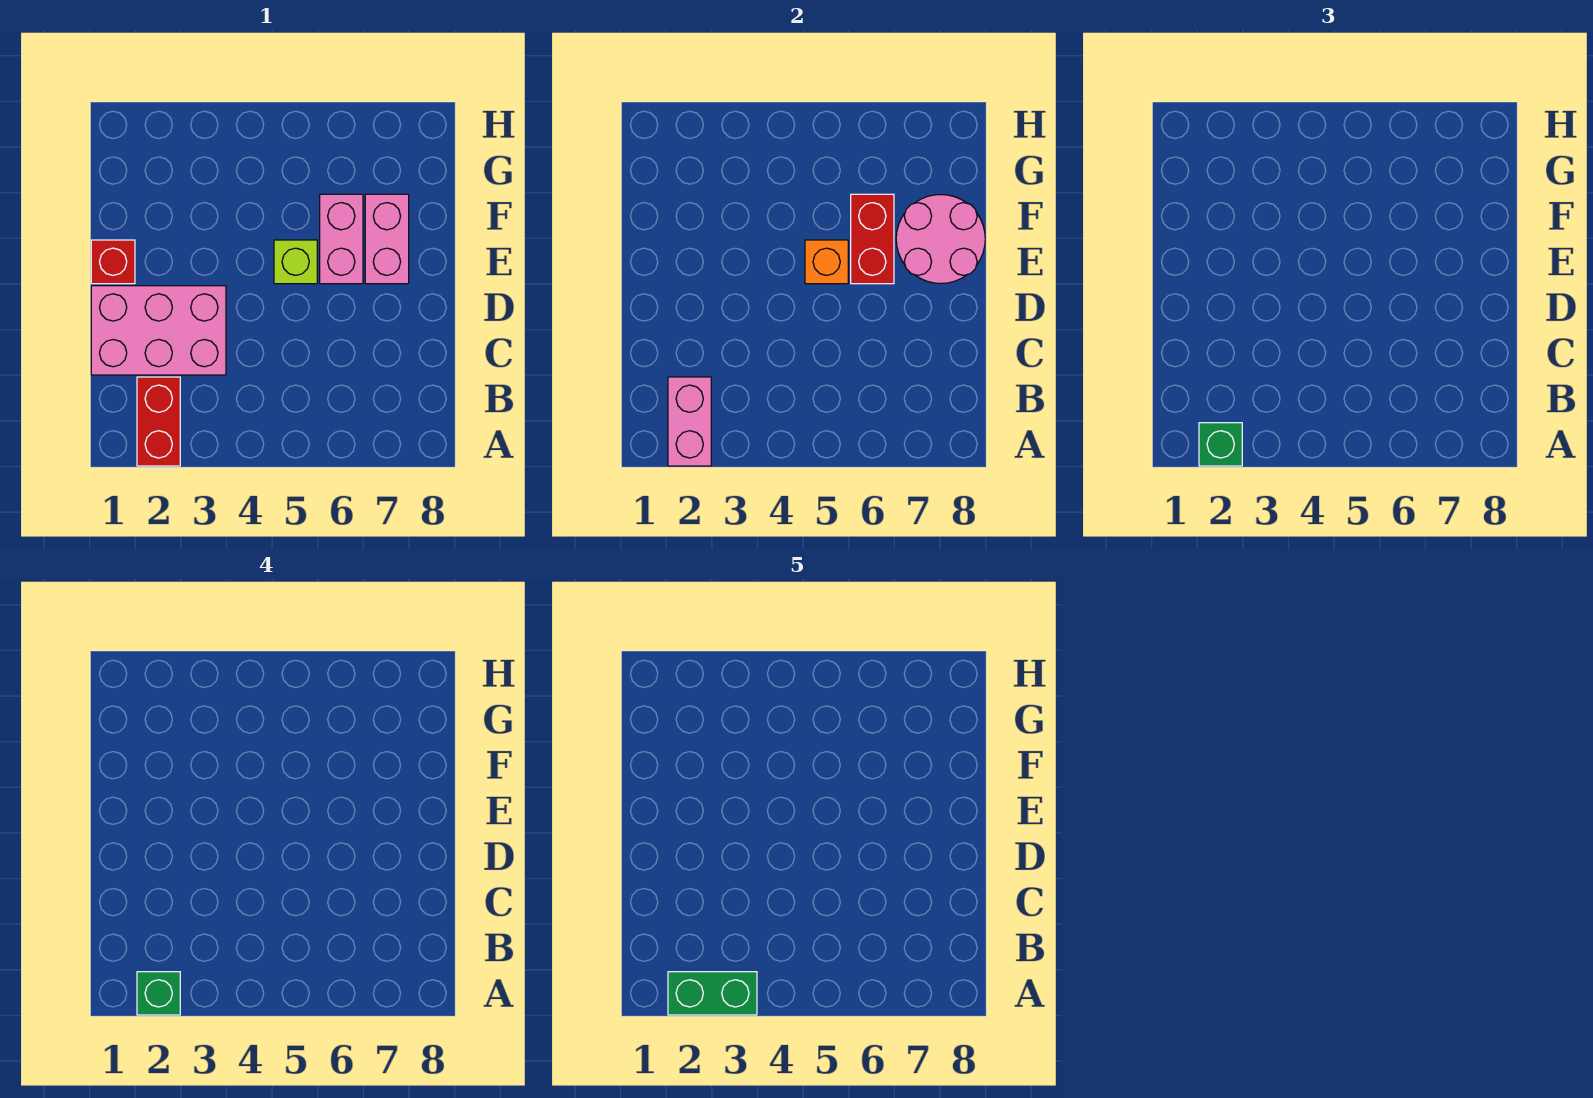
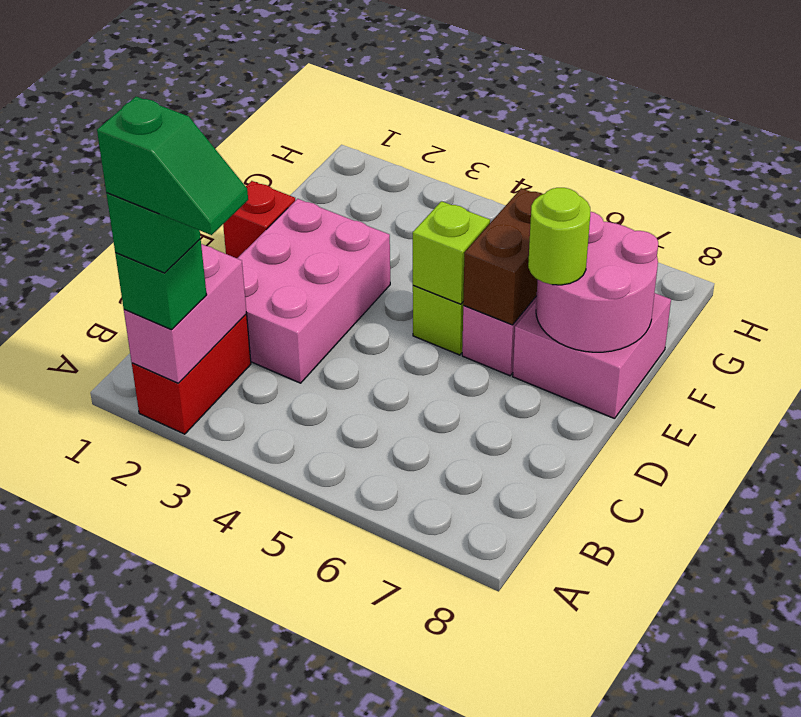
green brick A2:A3 level 5 -> green slope A2:A3 level 5 top 2
pink brick C1:D3 level 1 -> pink brick C2:E3 level 1
orange brick E5 level 2 -> lime brick E5 level 2
red brick E6:F6 level 2 -> brown brick E6:F6 level 2
pink brick E7:F7 level 1 -> pink brick E7:F8 level 1
none -> lime round brick E7 level 3

